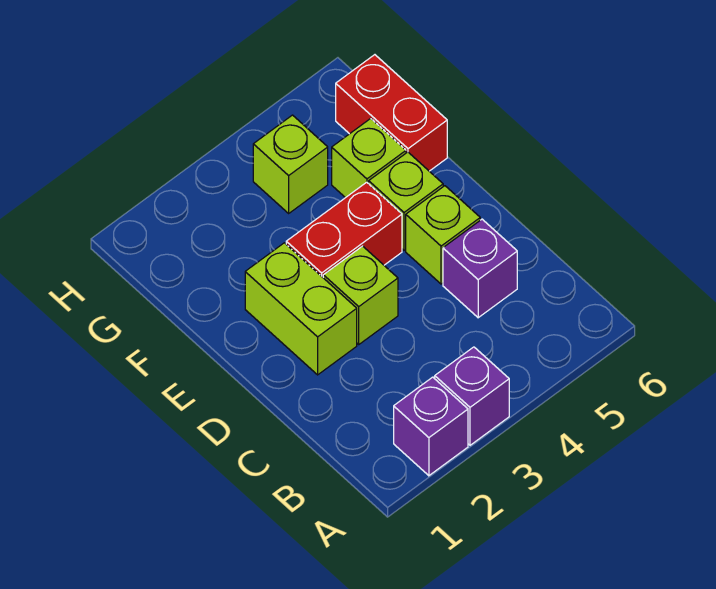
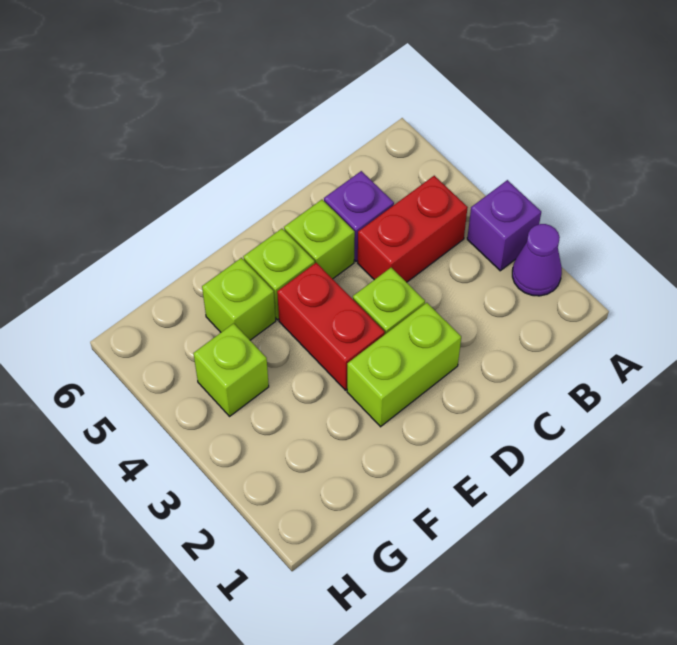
purple brick A2 level 1 -> purple cone A2 level 1
red brick F6:G6 level 1 -> red brick B4:C4 level 1

